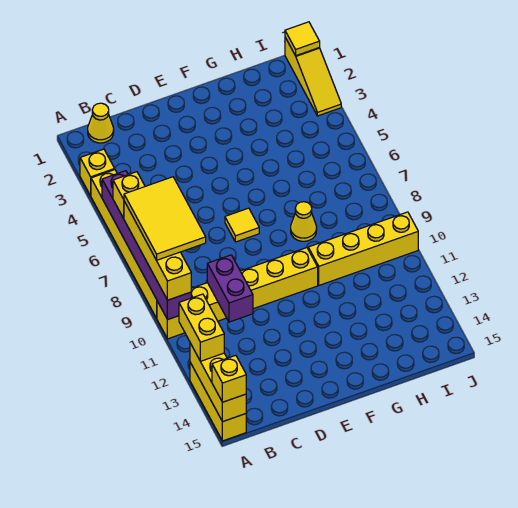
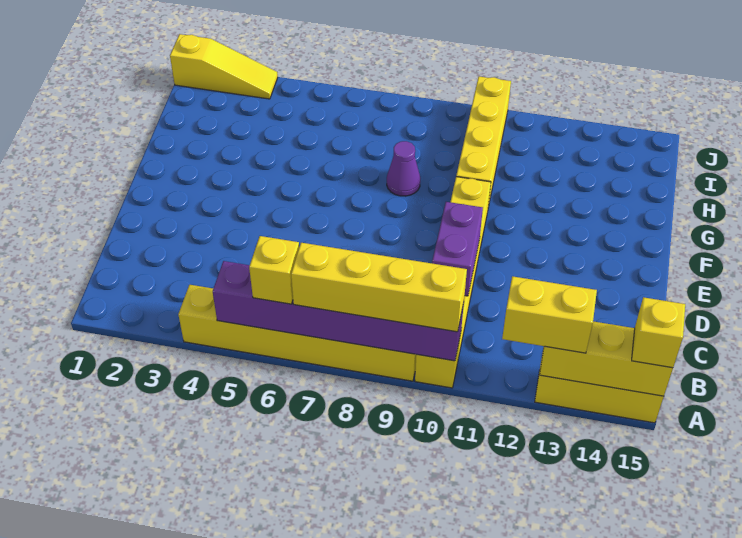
yellow brick A3 level 1 -> none
yellow tile A7:B9 level 4 -> none
yellow cone B1 level 1 -> none
purple brick C10:C11 level 2 -> purple brick C10:D10 level 2
yellow tile E7 level 1 -> none
yellow cone G8 level 1 -> purple cone G8 level 1
yellow tile J1 level 2 -> none

